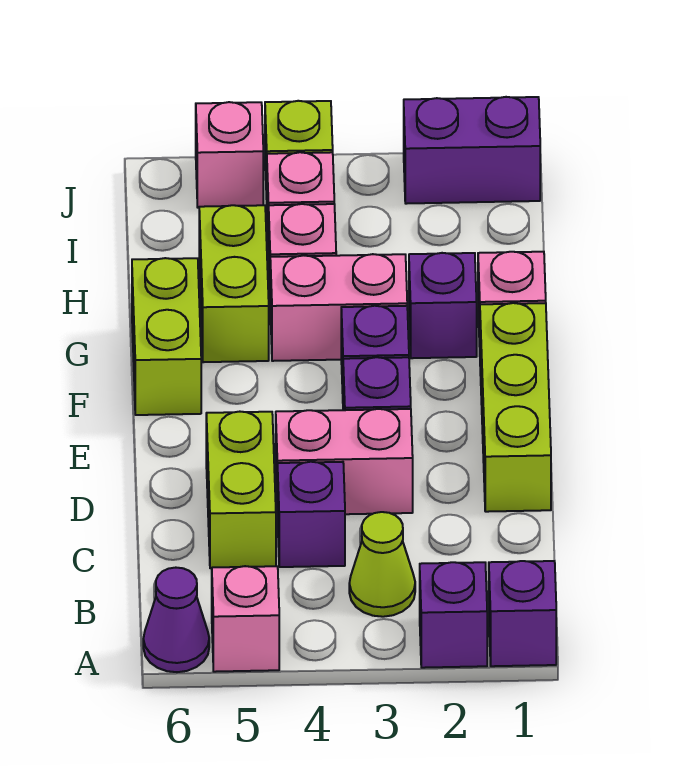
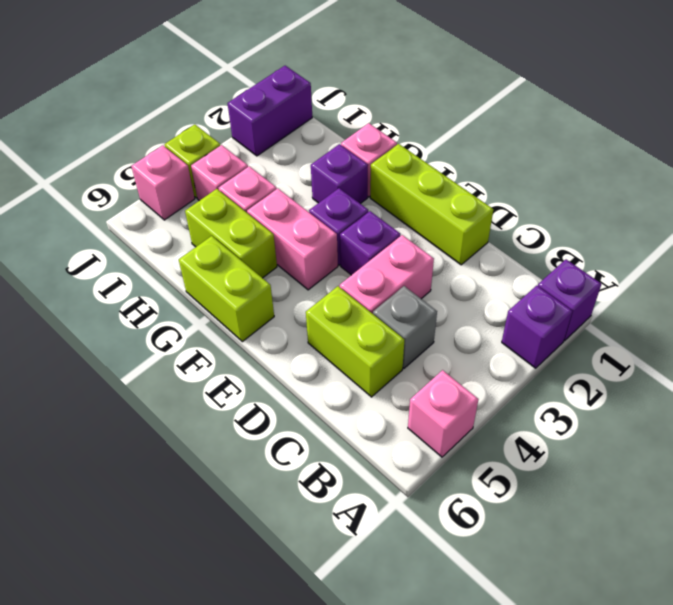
purple cone A6 level 1 -> none
lime cone B3 level 1 -> none
purple brick C4 level 1 -> grey brick C4 level 1
pink brick G3:G4 level 1 -> pink brick F4:G4 level 1

